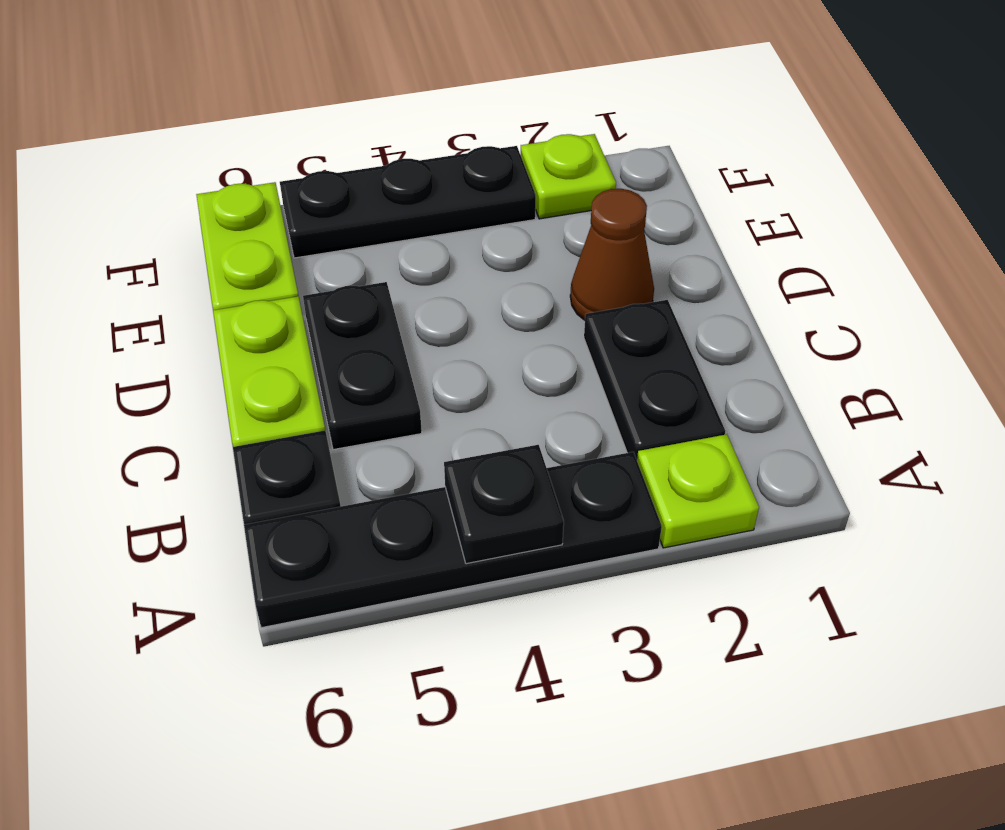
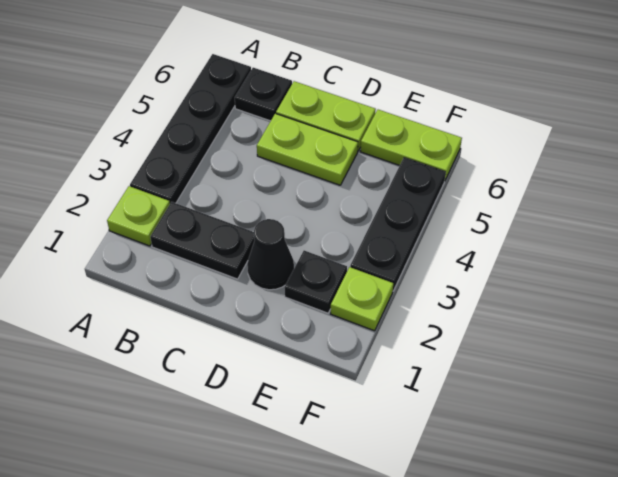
black plate A4 level 2 -> black plate E2 level 1
black plate C5:D5 level 1 -> lime plate C5:D5 level 1
brown cone D2 level 1 -> black cone D2 level 1

